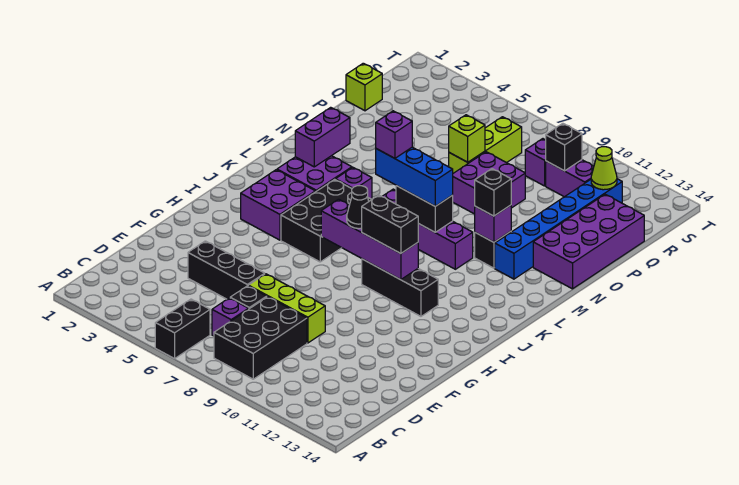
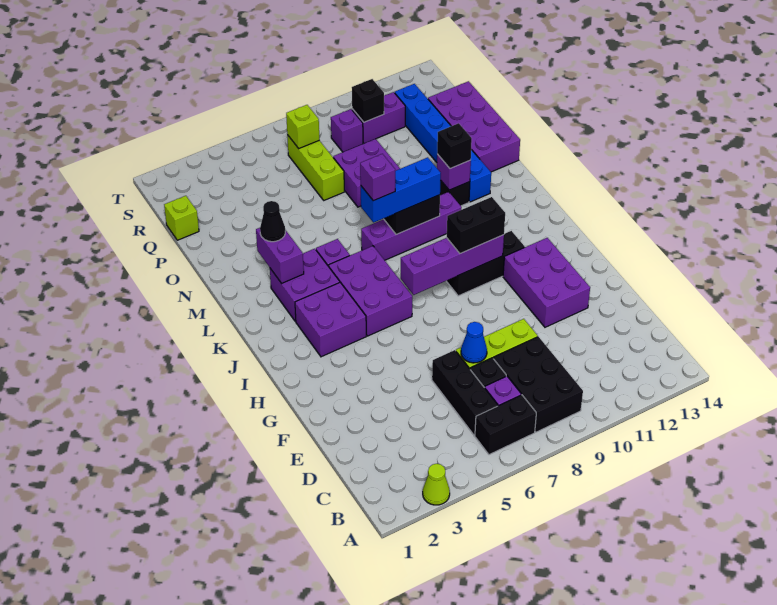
black brick A6:B6 level 1 -> black brick B6:B7 level 1
black brick E4:E6 level 1 -> black brick C6:E6 level 1
none -> blue cone E7 level 2
none -> purple brick F11:H12 level 1
black brick I5:K6 level 1 -> purple brick I5:K6 level 1
black cone I8 level 3 -> black cone M3 level 3
lime brick P7 level 2 -> lime brick R7 level 2
lime cone R12 level 2 -> lime cone A3 level 1

